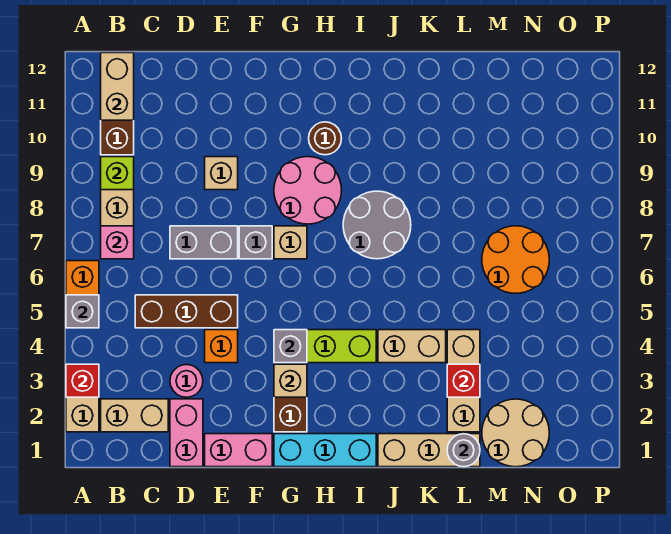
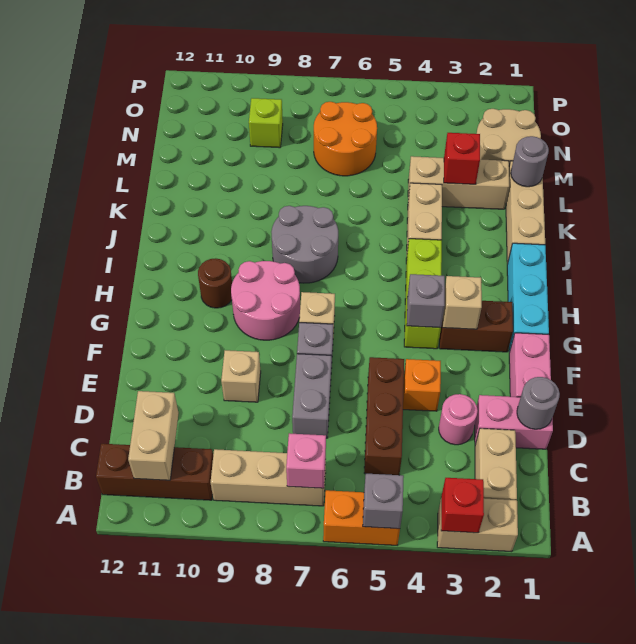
lime brick B9 level 2 -> lime brick N9 level 1
tan brick B11:B12 level 2 -> tan brick B11:C11 level 2
none -> grey round brick D1 level 2

